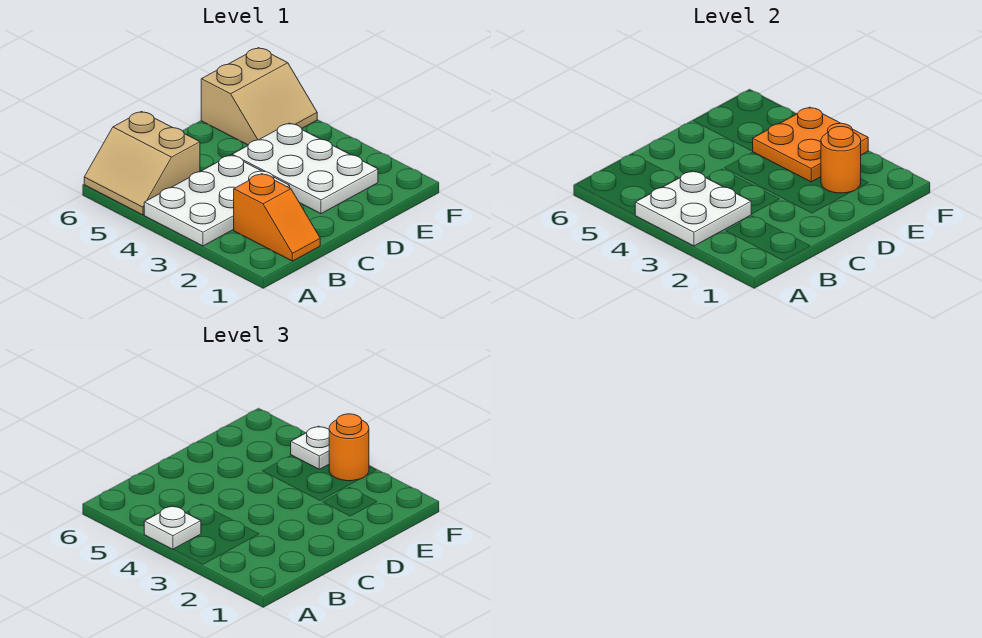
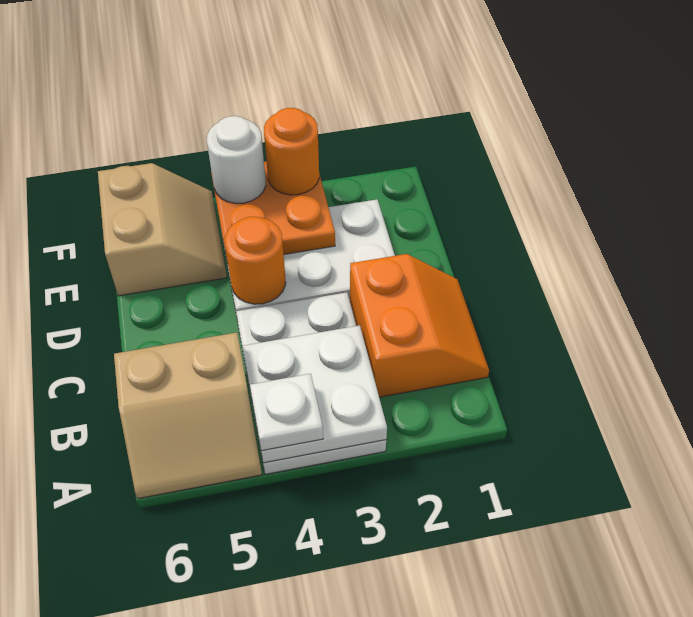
orange slope B1:B2 level 1 top 2 -> orange slope B1:C2 level 1 top 2
orange round brick E2 level 2 -> orange round brick D4 level 2
white plate F4 level 3 -> white round brick F4 level 3

